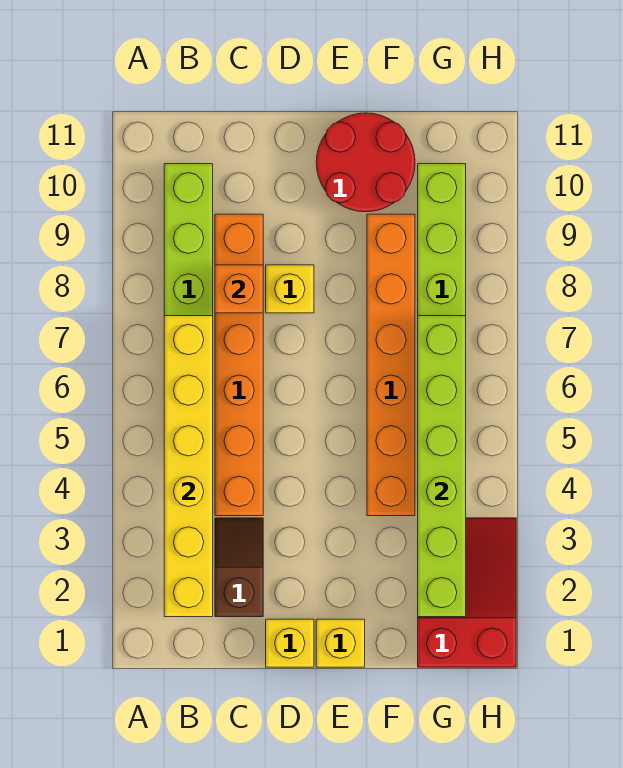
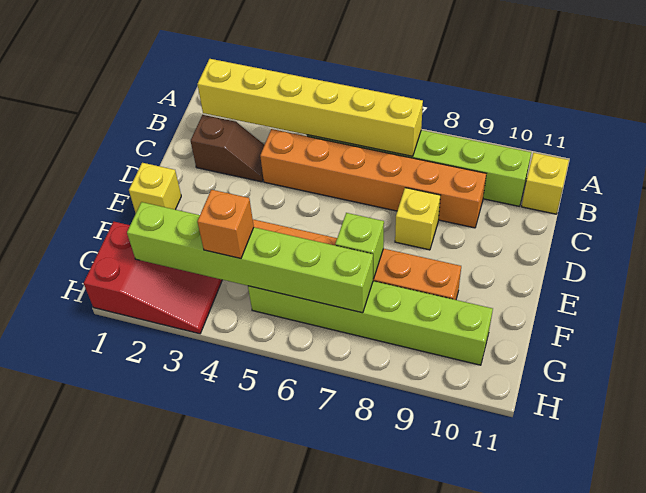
orange brick C8 level 2 -> orange brick G4 level 3
yellow brick D1 level 1 -> yellow brick B11 level 1
red round brick E10:F11 level 1 -> none
none -> lime brick F7 level 2

